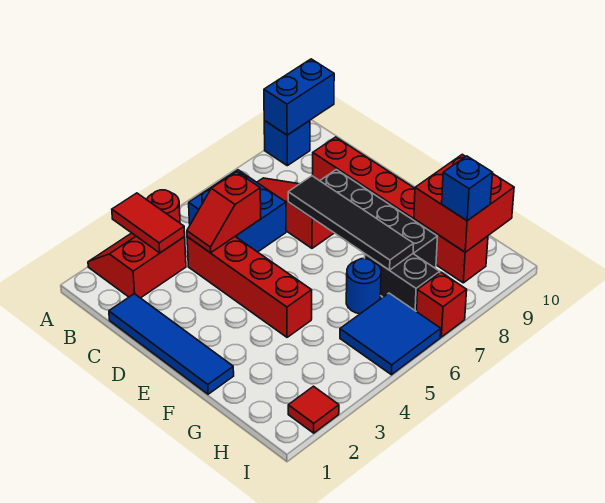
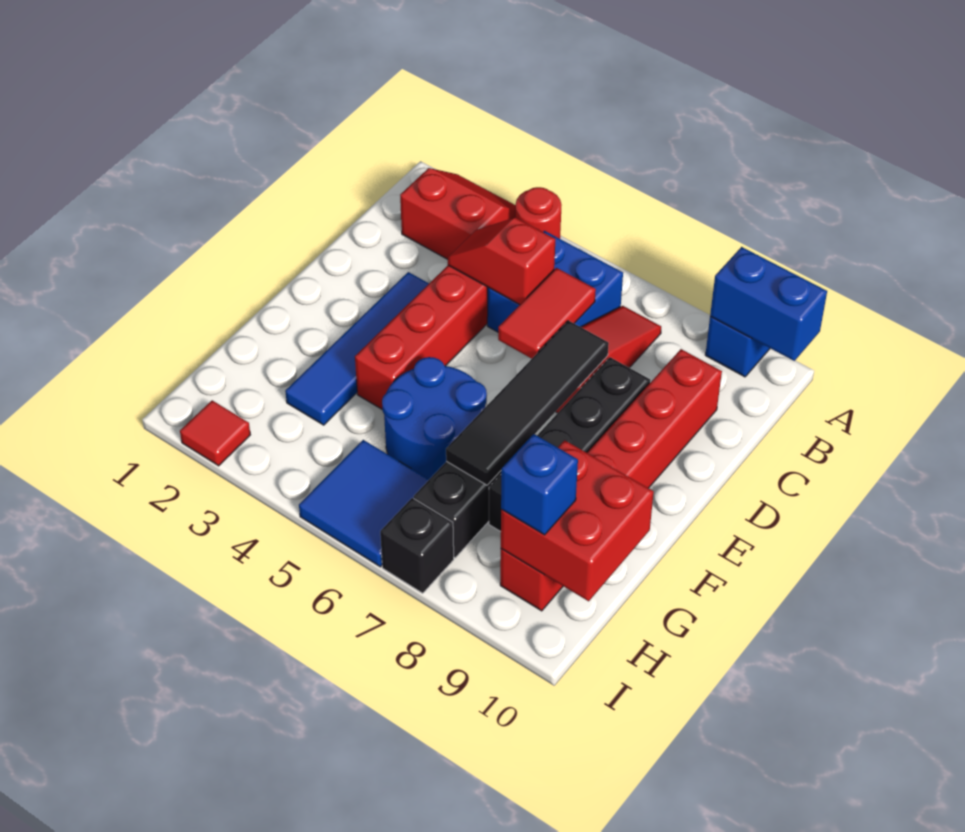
red tile A3:B3 level 2 -> red tile C6:D6 level 2
blue tile C1:F1 level 1 -> blue tile D3:G3 level 1
blue round brick G6 level 1 -> blue round brick F5:G6 level 1
red brick I7 level 1 -> black brick I7 level 1

